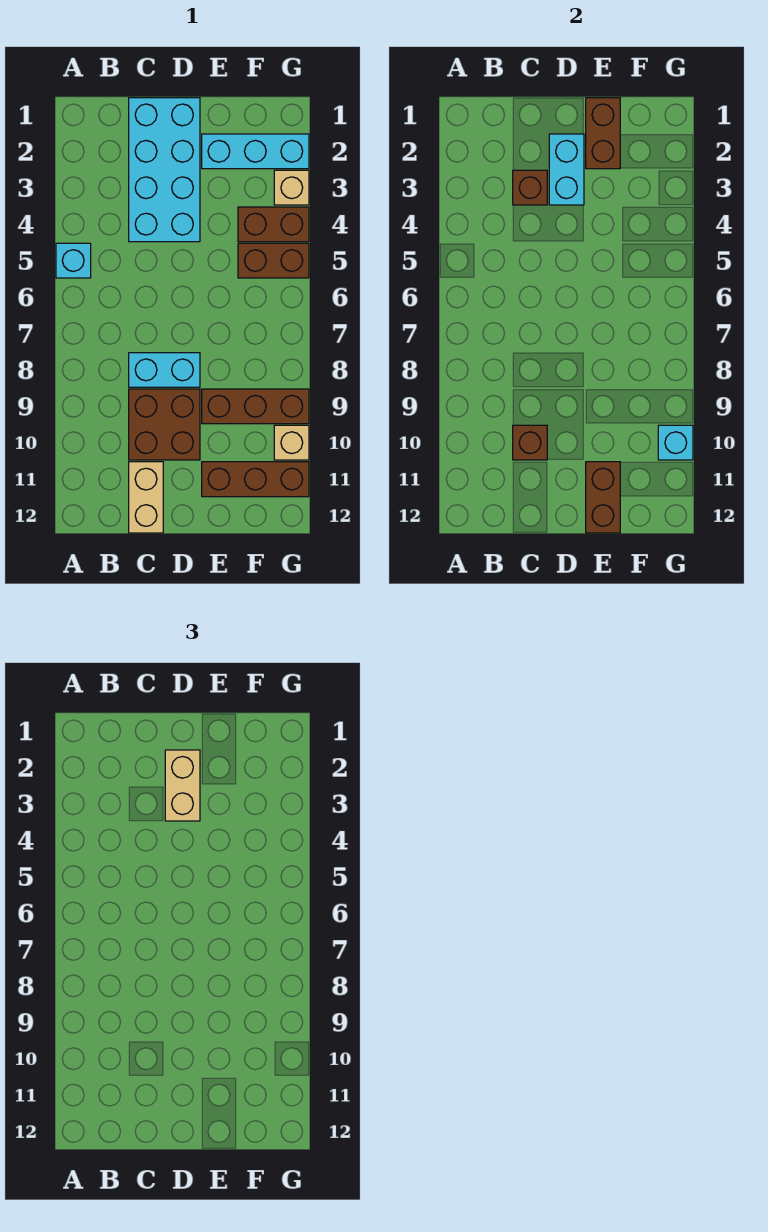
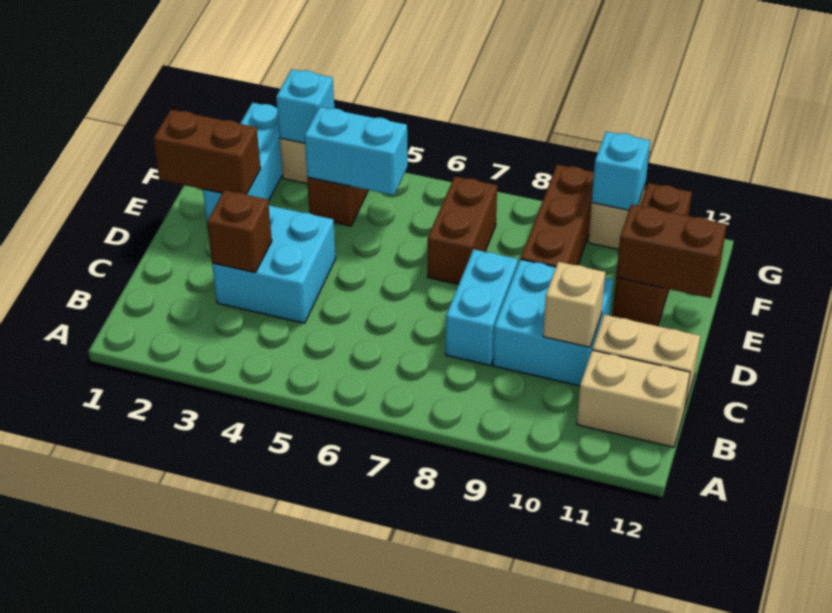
cyan brick A5 level 1 -> cyan brick G3 level 2
cyan brick C1:D4 level 1 -> cyan brick C3:D4 level 1
brown brick C9:D10 level 1 -> cyan brick C9:D10 level 1
brown brick C10 level 2 -> tan brick C10 level 2
cyan brick D2:D3 level 2 -> cyan brick F4:F5 level 2
tan brick D2:D3 level 3 -> tan brick B11:B12 level 1
brown brick F5:G5 level 1 -> brown brick E7:F7 level 1

